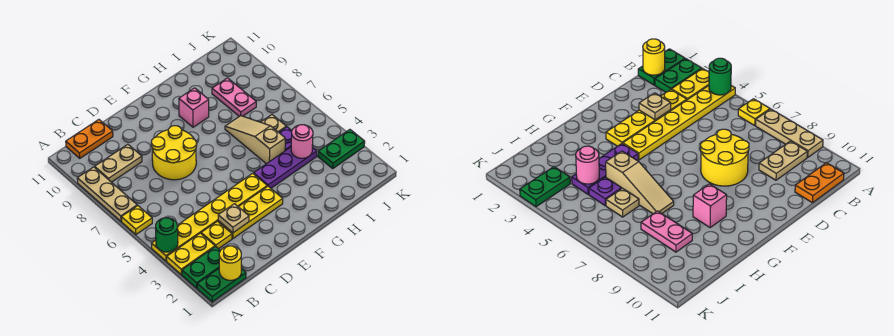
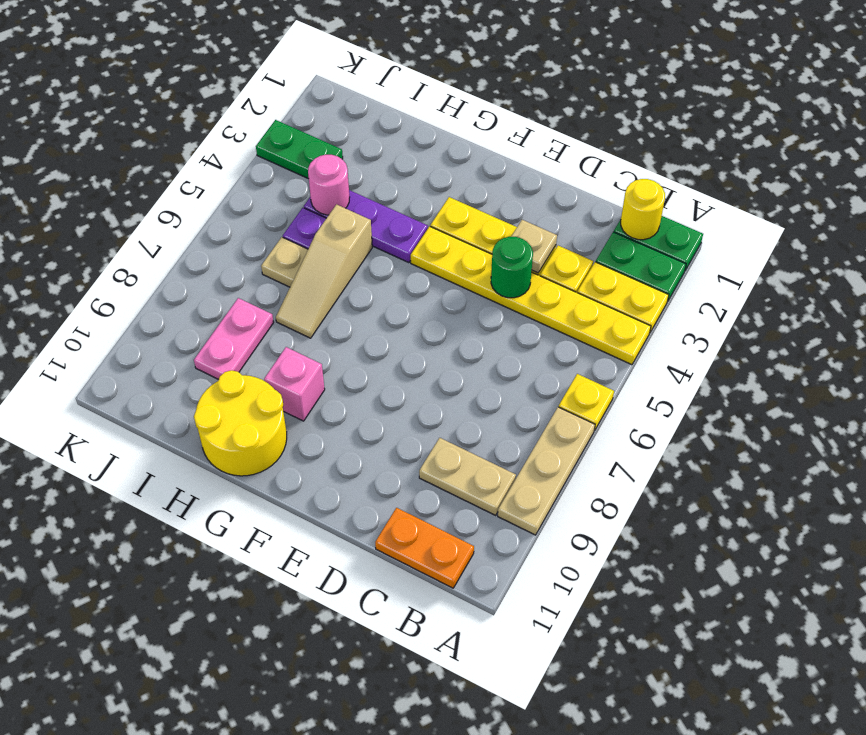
green round brick A4 level 2 -> green round brick D4 level 2
yellow round brick D7:E8 level 1 -> yellow round brick G10:H11 level 1

